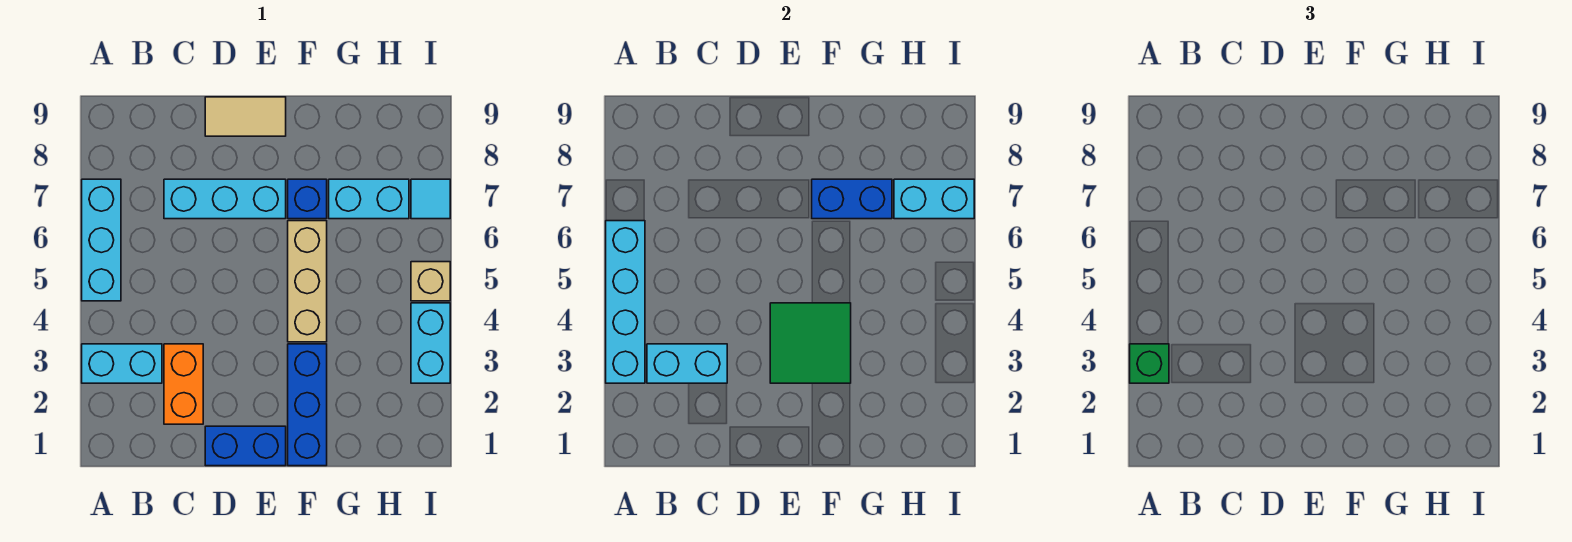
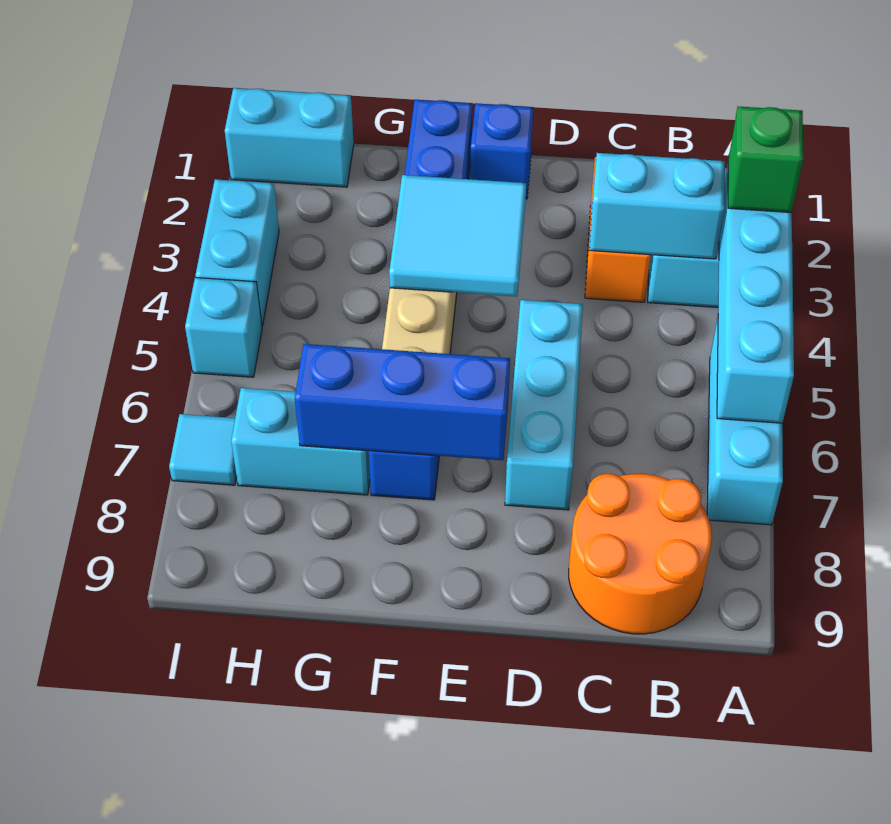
none -> orange round brick B8:C9 level 1
cyan brick C7:E7 level 1 -> cyan brick D5:D7 level 1
blue brick D1:E1 level 1 -> blue brick E1 level 1
tan tile D9:E9 level 1 -> none
green tile E3:F4 level 2 -> cyan tile E3:F4 level 2
blue brick F7:G7 level 2 -> blue brick E7:G7 level 2
cyan brick H7:I7 level 2 -> cyan brick H1:I1 level 1
tan brick I5 level 1 -> cyan brick I5 level 1

